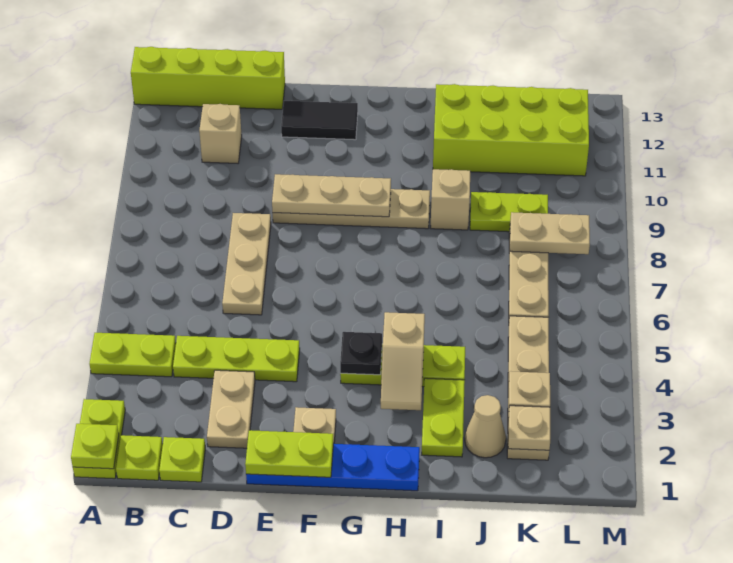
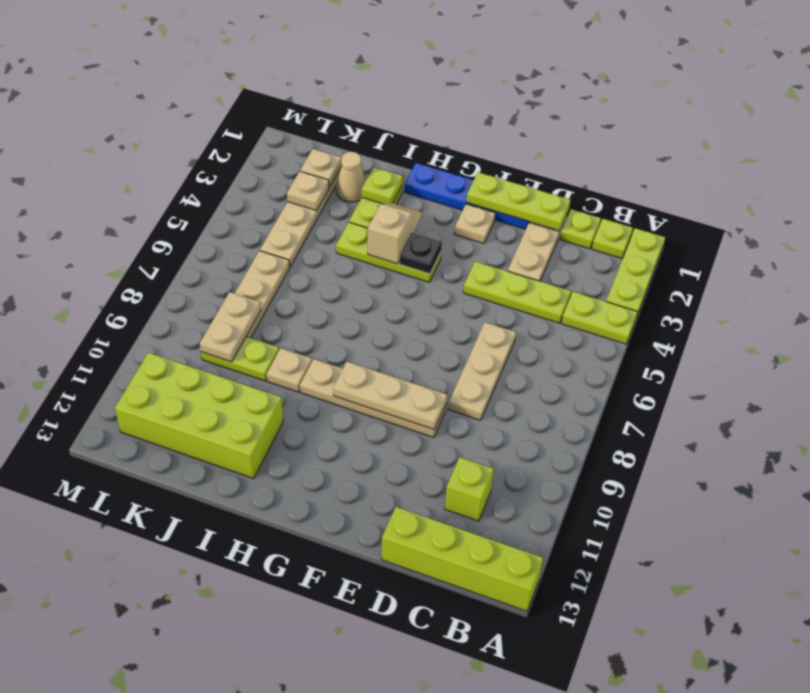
lime plate A1:A2 level 1 -> lime plate A1:A3 level 1
lime plate A1 level 2 -> lime plate I2 level 2
tan brick C11 level 1 -> lime brick C11 level 1
lime plate E1:F1 level 2 -> lime plate D1:F1 level 2
black tile E12:F12 level 1 -> none
tan brick I9 level 1 -> tan plate I9 level 1
tan plate K8:L8 level 2 -> tan plate K8:K9 level 2

